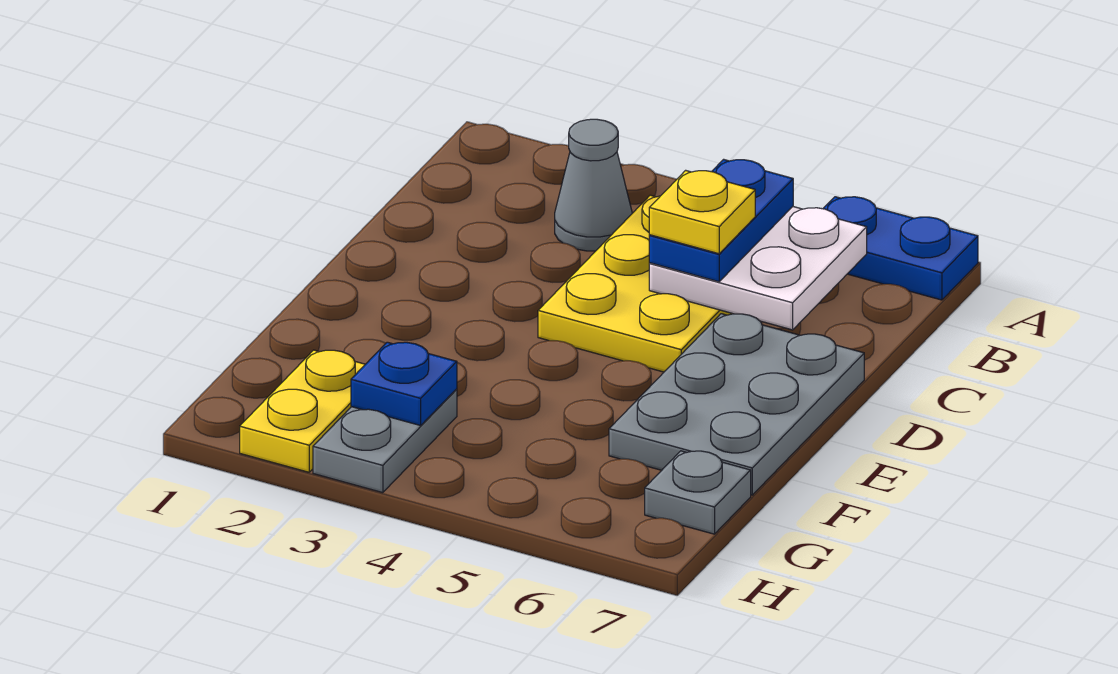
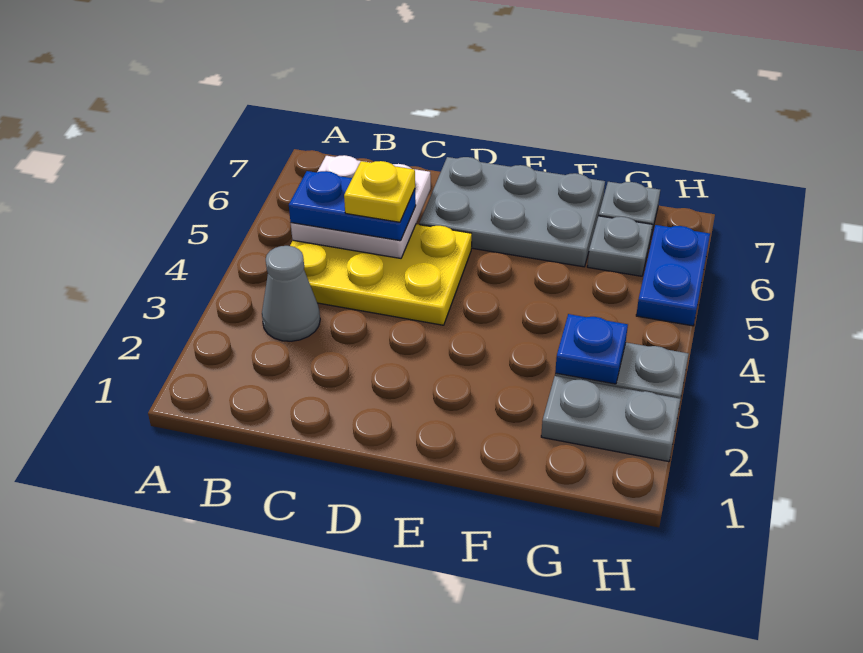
blue plate A6:A7 level 1 -> blue plate H5:H6 level 1
yellow plate G2:H2 level 1 -> grey plate G2:H2 level 1
none -> grey plate G6 level 1

